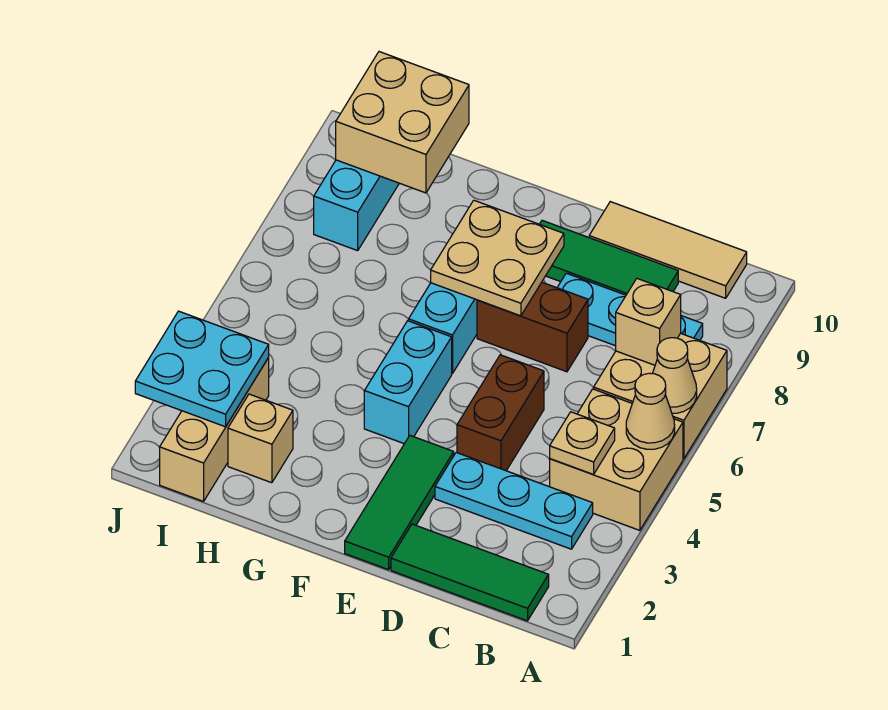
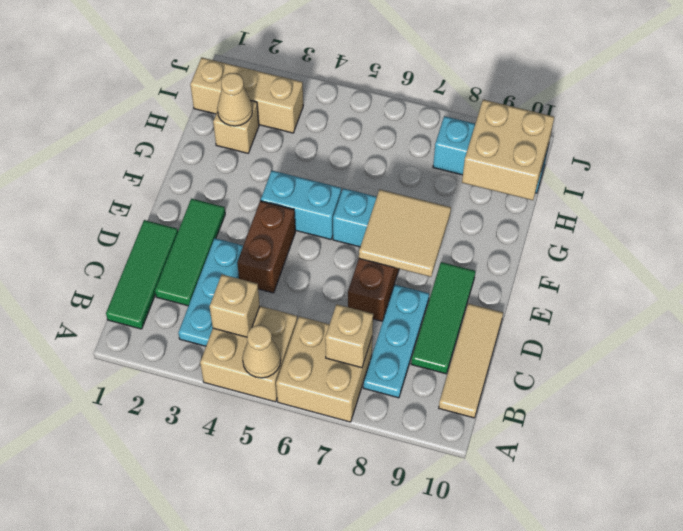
tan cone A6 level 2 -> tan cone H2 level 2
tan plate B4 level 2 -> tan brick B4 level 2
brown brick D4:D5 level 1 -> brown brick D4:E4 level 1
green tile E1:E3 level 1 -> green tile C2:E2 level 1
tan plate E7:F8 level 2 -> tan tile E7:F8 level 2
cyan plate I2:J3 level 2 -> none

